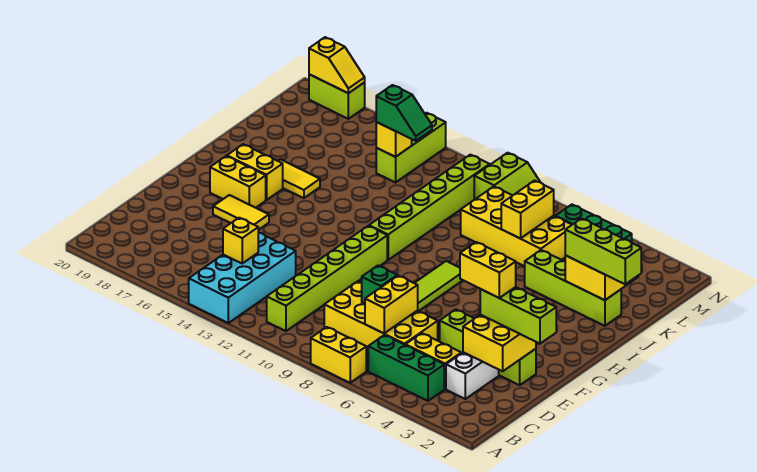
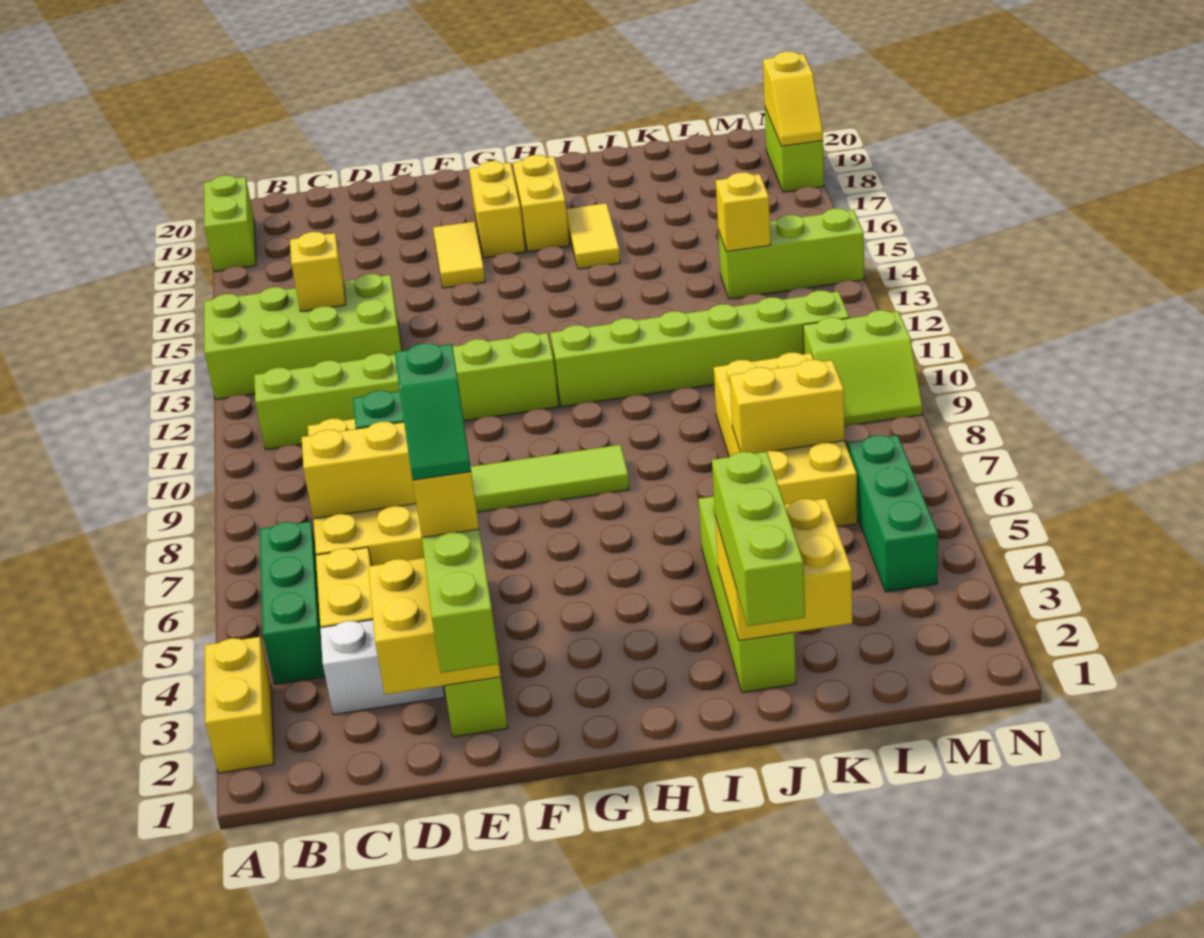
yellow brick A7:A8 level 1 -> yellow brick A2:A3 level 1
cyan brick A13:D14 level 1 -> lime brick A13:D14 level 1
none -> lime brick A18:A19 level 1
green slope L13:L14 level 3 top 14 -> green slope E3:E4 level 5 top 4

